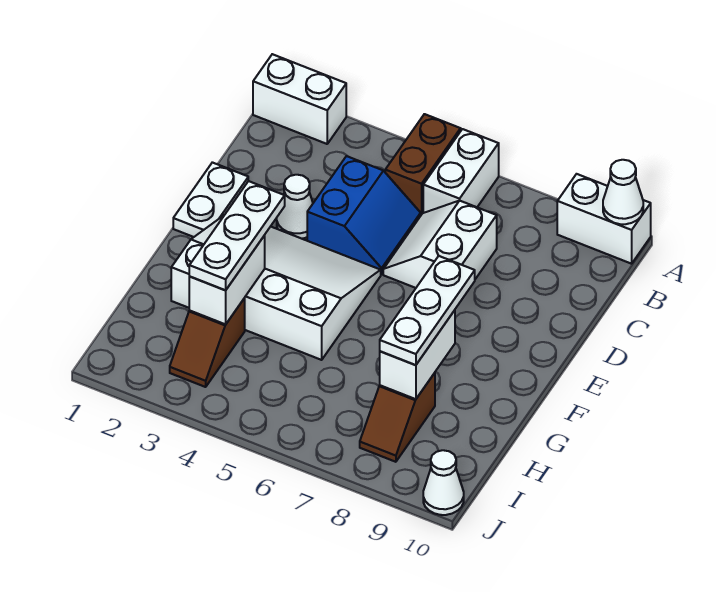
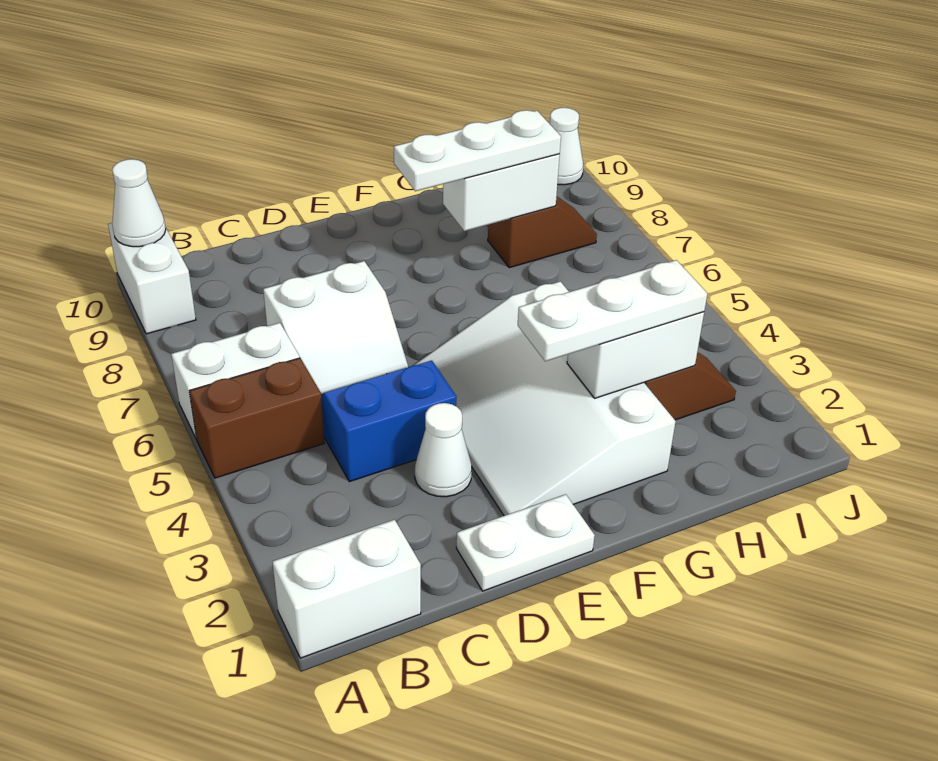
white brick A1:A2 level 1 -> white brick A1:B1 level 1

